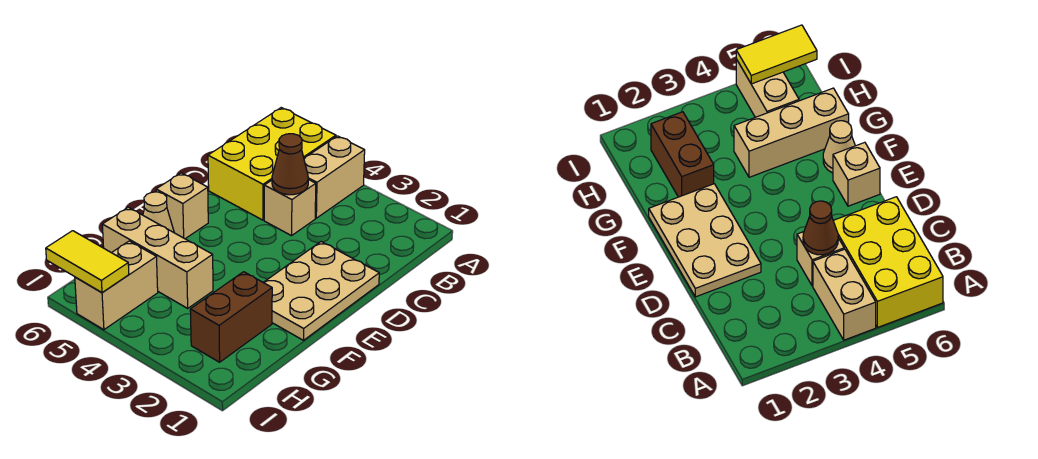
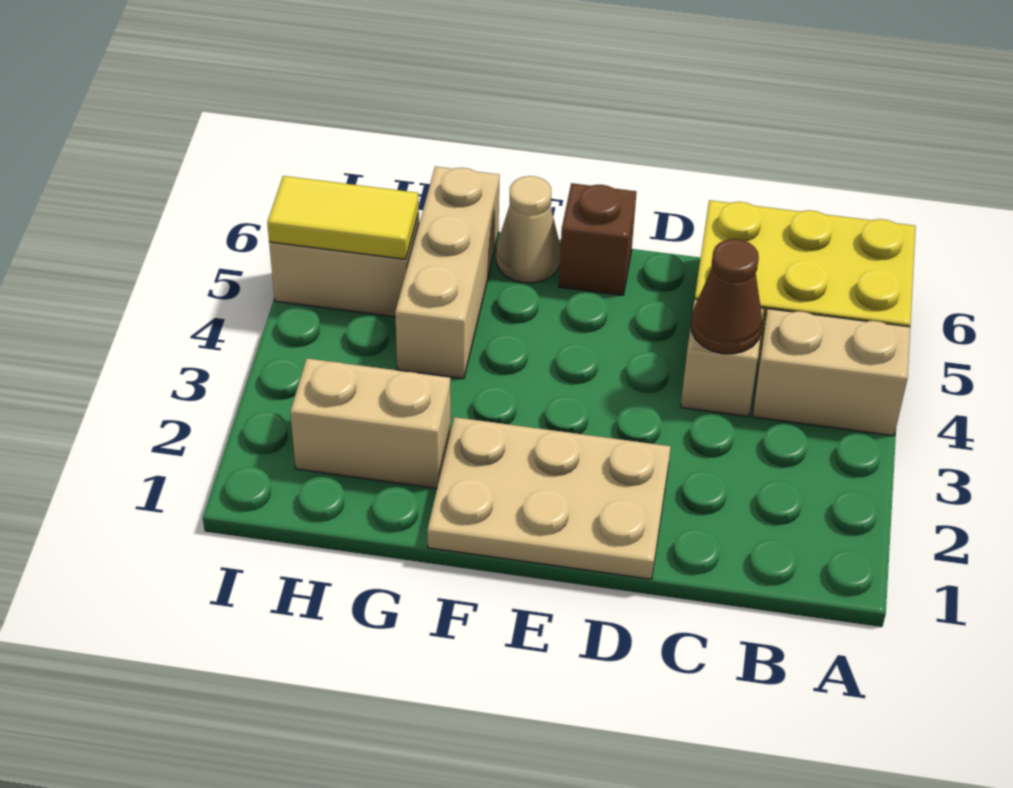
tan brick E6 level 1 -> brown brick E6 level 1
brown brick G2:H2 level 1 -> tan brick G2:H2 level 1
yellow tile I5:I6 level 2 -> yellow tile H5:I5 level 2

